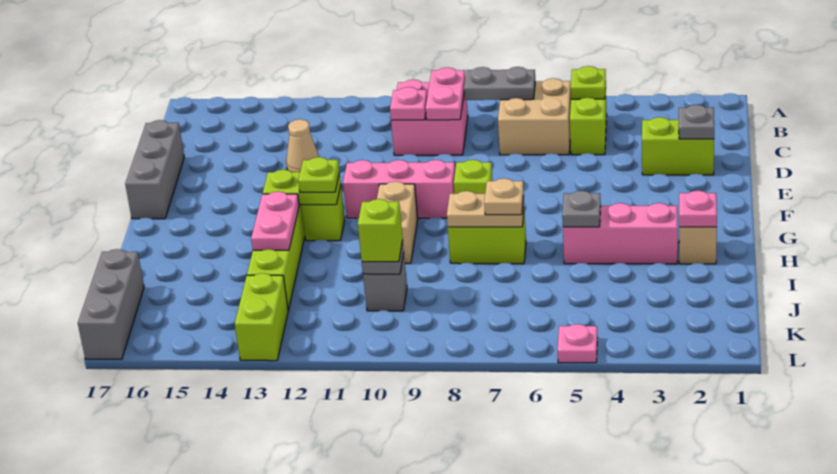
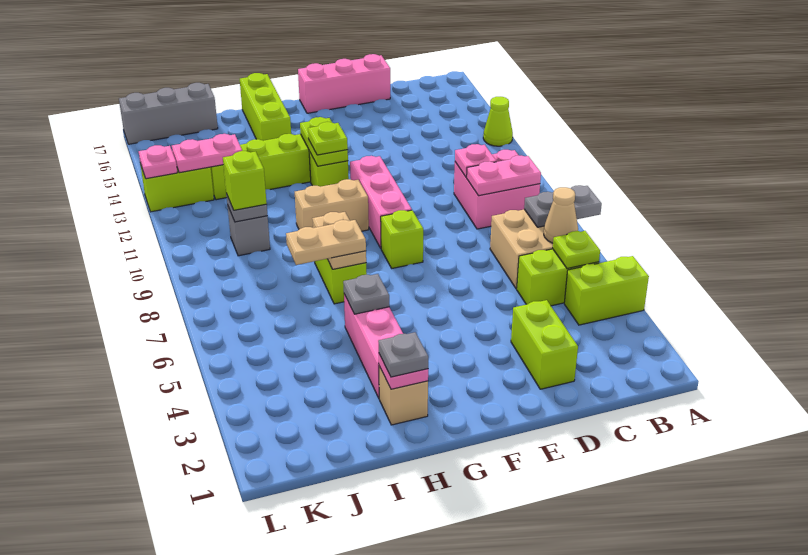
none -> lime brick A4:B4 level 1
none -> lime cone A13 level 1
grey plate B7:B8 level 2 -> grey plate A7:B7 level 2
grey plate D2 level 2 -> grey plate H2 level 3
tan cone D13 level 1 -> tan cone B6 level 2
grey brick D17:F17 level 1 -> pink brick D17:F17 level 1
tan plate H7 level 3 -> tan plate H7:I7 level 3
pink plate H13:I13 level 2 -> pink plate J13:K13 level 2
none -> lime brick H15:H17 level 1
pink plate L5 level 1 -> pink plate L13 level 2

